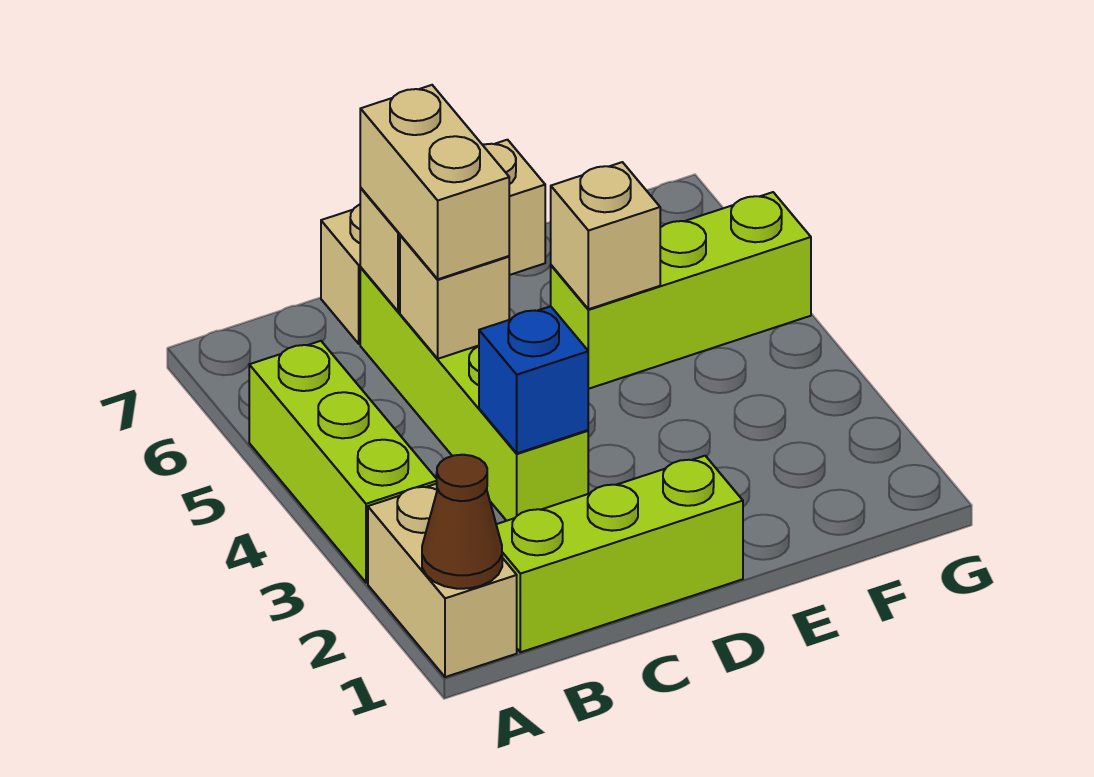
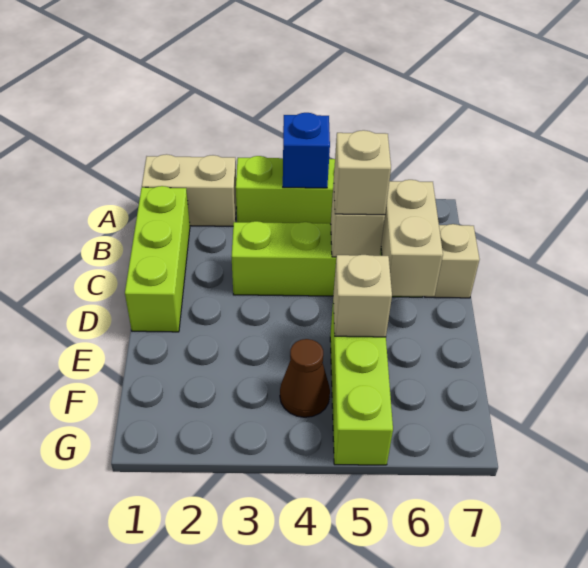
brown cone A1 level 2 -> brown cone F4 level 1
blue brick C3 level 2 -> blue brick A4 level 2
tan brick C5:C6 level 3 -> tan brick C5 level 3

